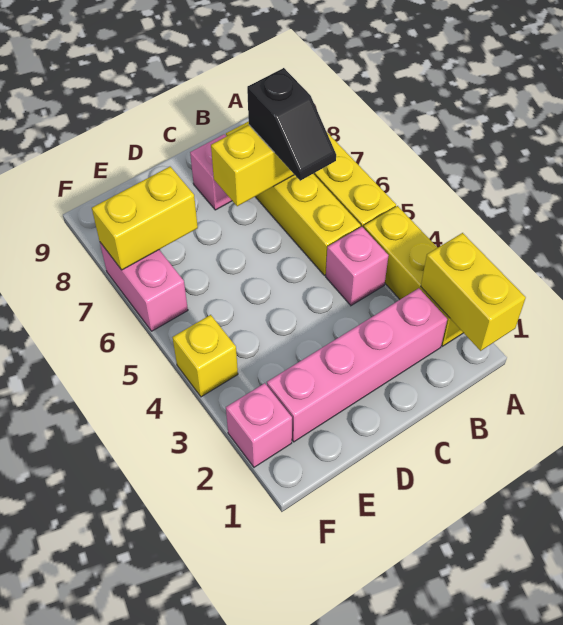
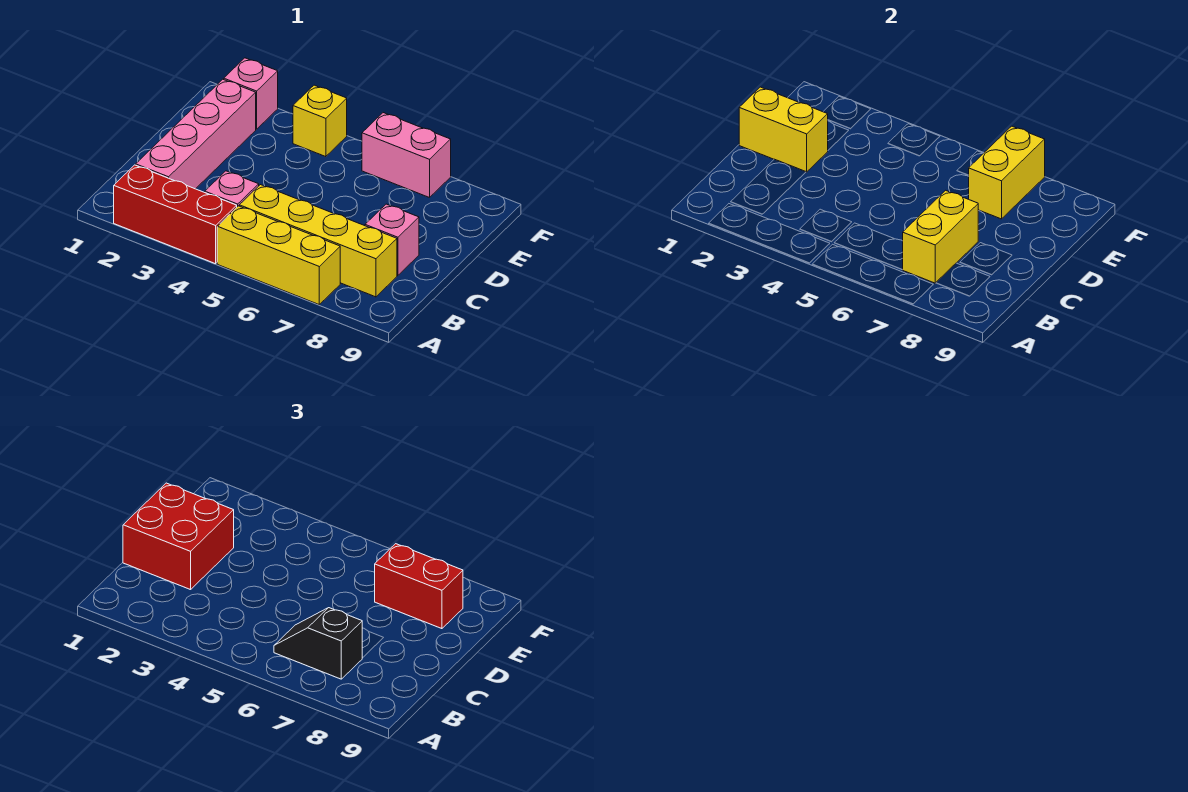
yellow brick A1:A2 level 2 -> yellow brick D1:D2 level 2
yellow brick A2:A4 level 1 -> red brick A2:A4 level 1
none -> red brick C1:D2 level 3
none -> red brick E7:E8 level 3

